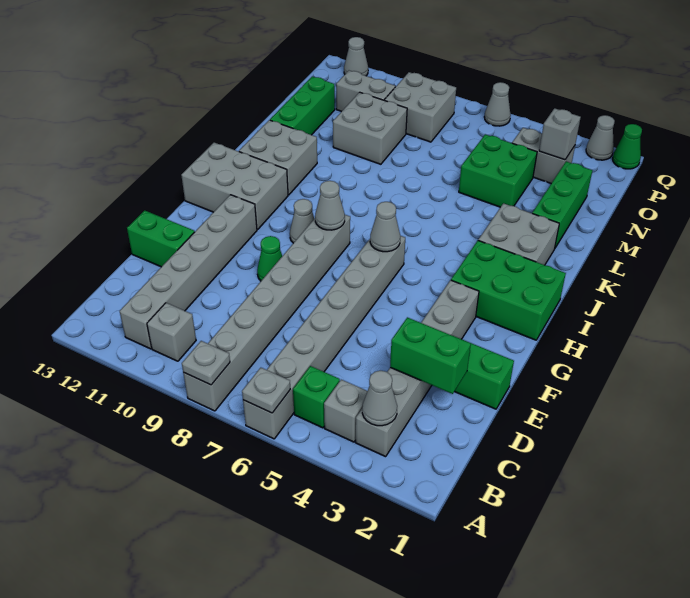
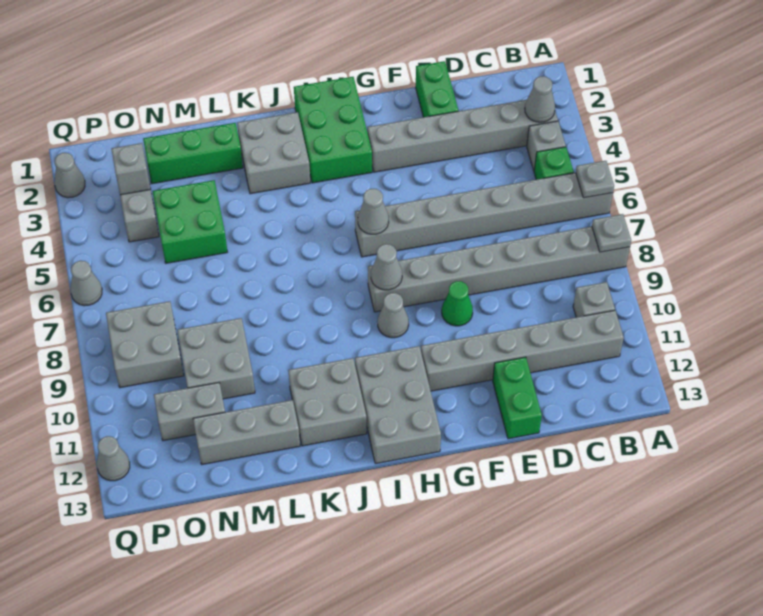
green brick D2:D3 level 2 -> none
green brick L12:N12 level 1 -> grey brick L12:N12 level 1
grey brick O10:O11 level 1 -> grey brick N11:O11 level 1
green cone Q1 level 1 -> none

